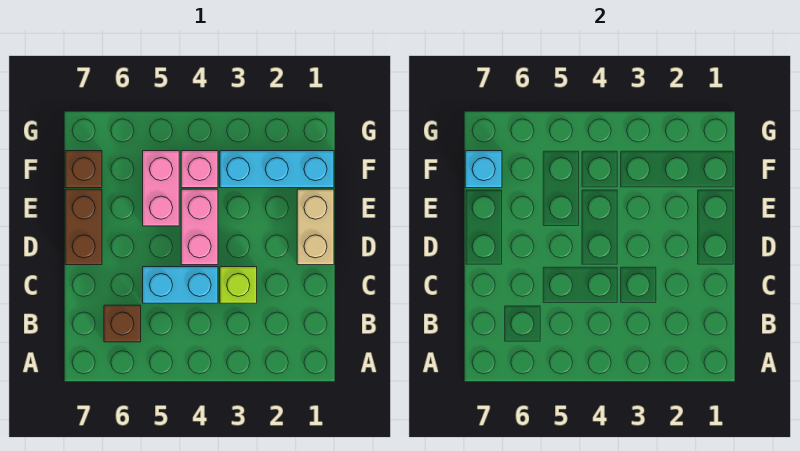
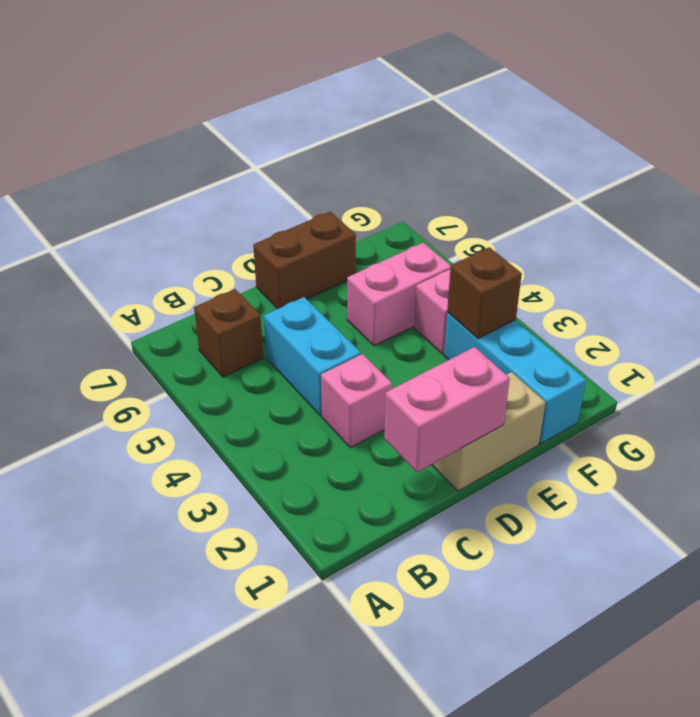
lime brick C3 level 1 -> pink brick C3 level 1
pink brick D4:E4 level 1 -> pink brick C1:D1 level 2
brown brick F7 level 1 -> brown brick F3 level 2
cyan brick F7 level 2 -> none

